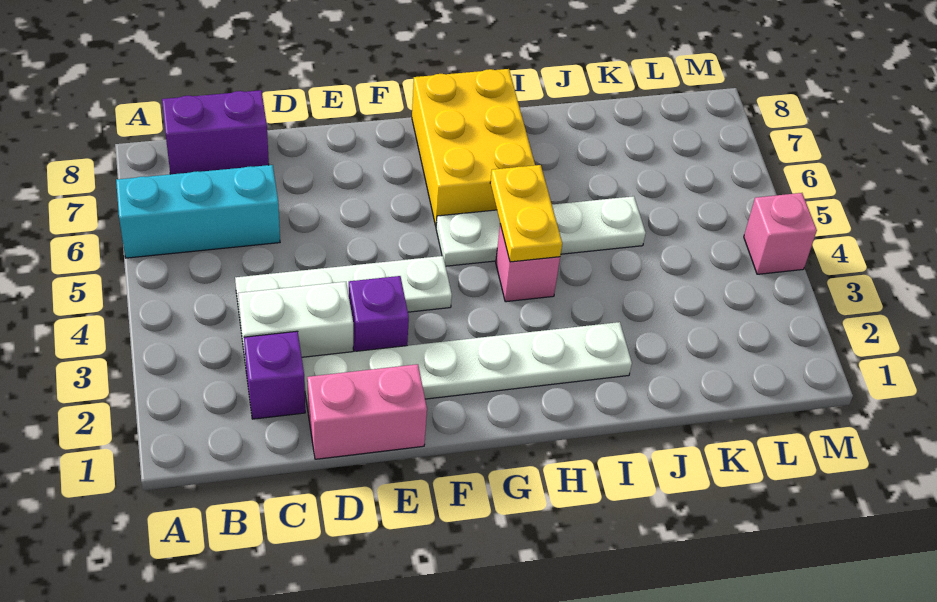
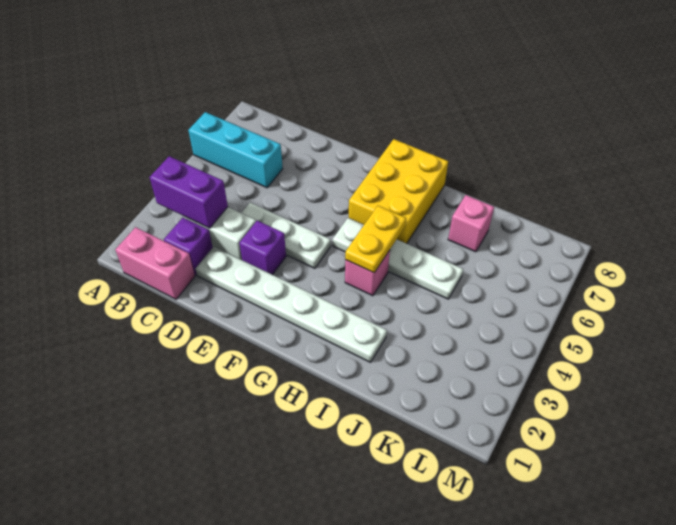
purple brick B8:C8 level 1 -> purple brick B3:C3 level 2
white plate C4:F4 level 1 -> white plate D4:F4 level 1
pink brick D1:E1 level 1 -> pink brick B1:C1 level 1
pink brick M4 level 1 -> pink brick J7 level 1

